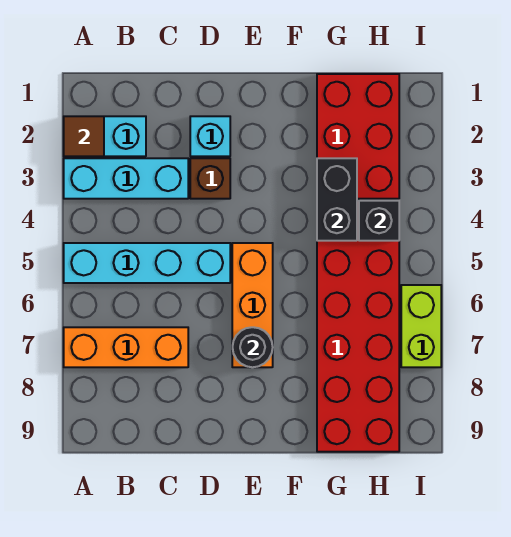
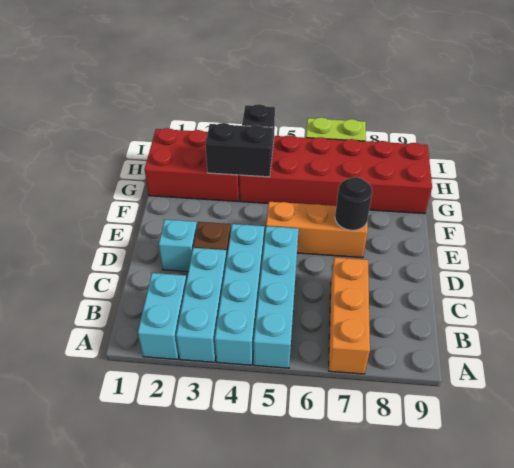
brown tile A2 level 2 -> none
none -> cyan brick A4:D4 level 1

